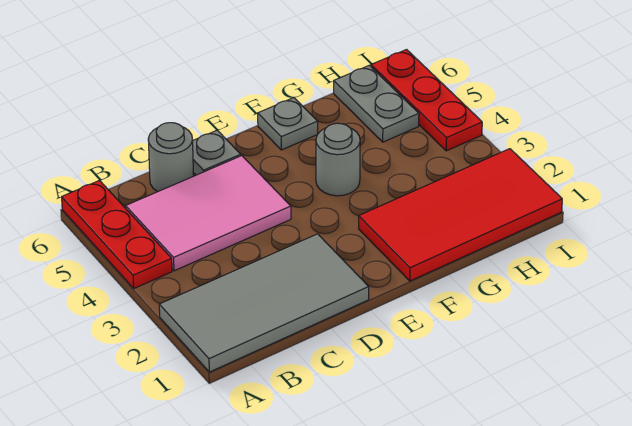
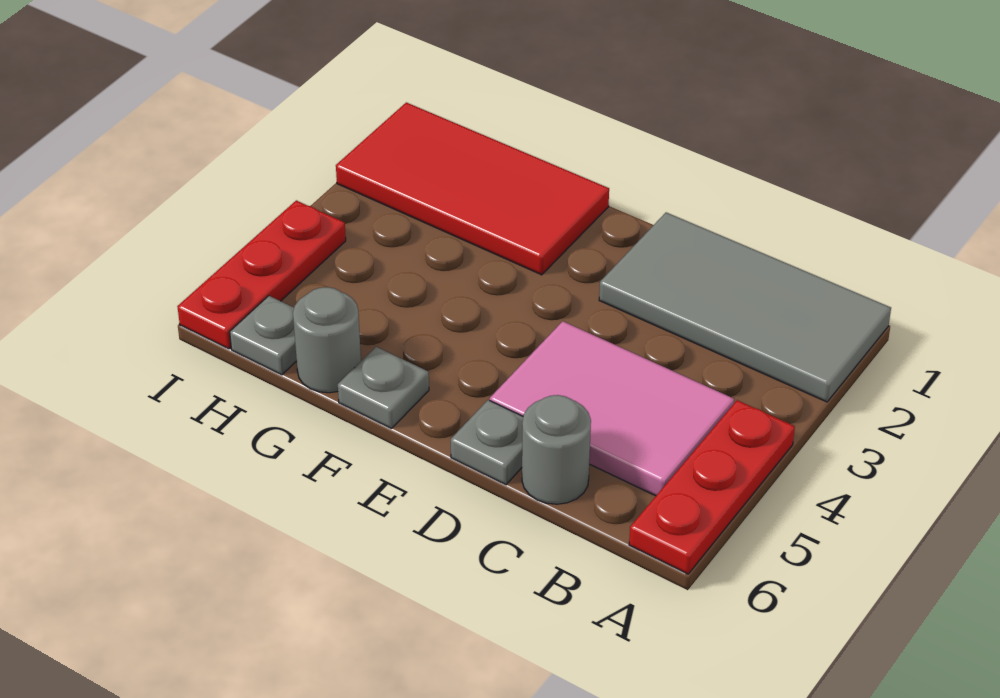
grey round brick F4 level 1 -> grey round brick G6 level 1
grey plate H5:H6 level 1 -> grey plate H6 level 1

